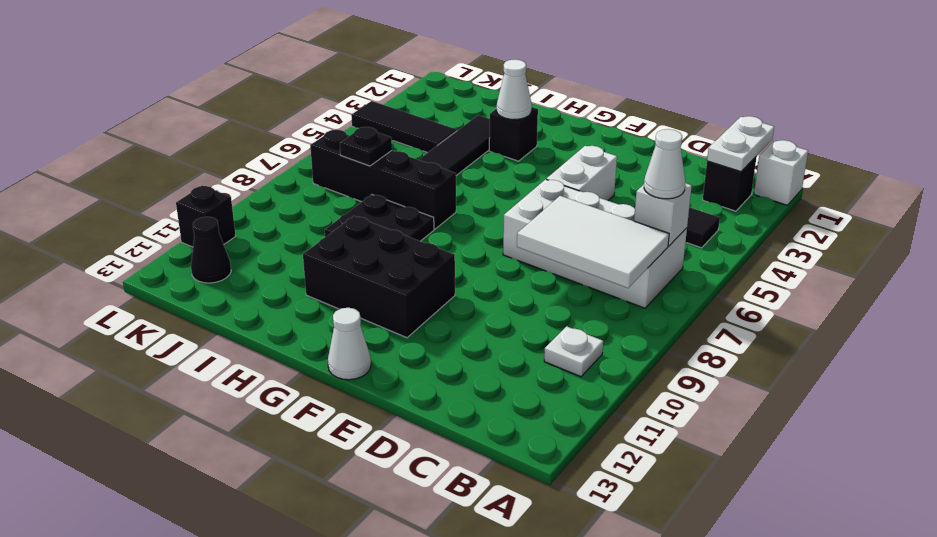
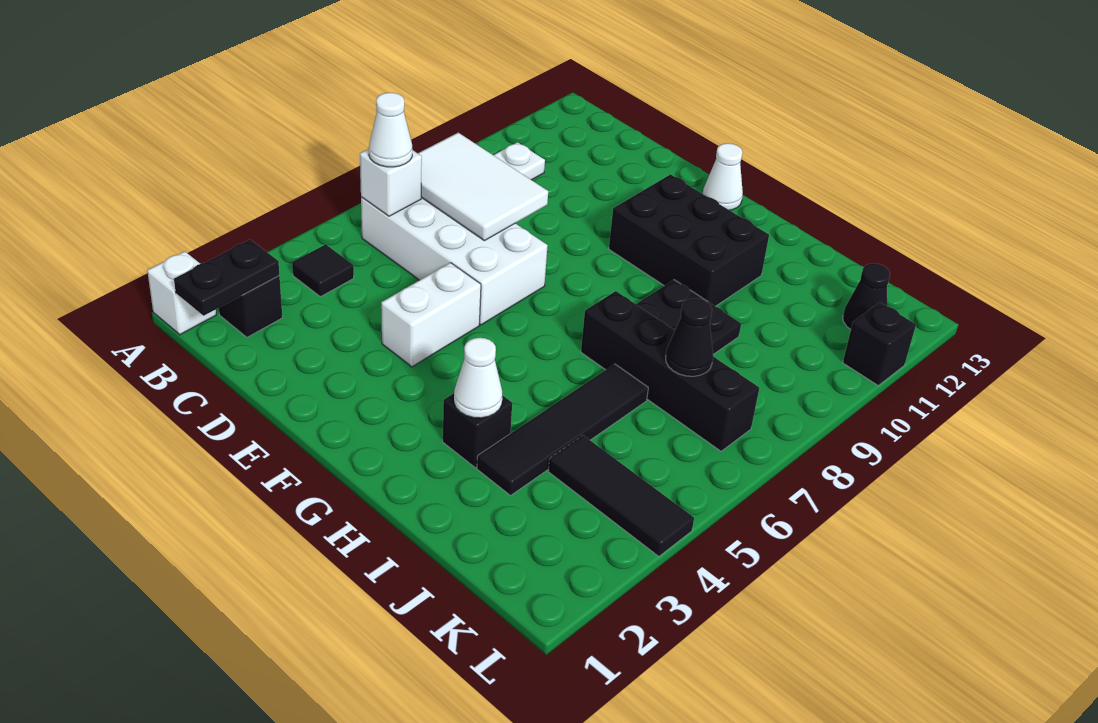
white plate B1:B2 level 2 -> black plate B1:B2 level 2
black plate J7 level 2 -> black cone J7 level 2

